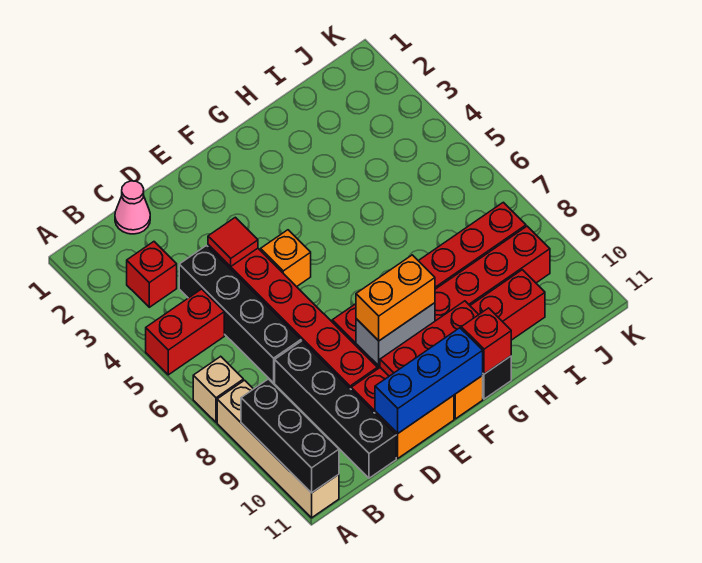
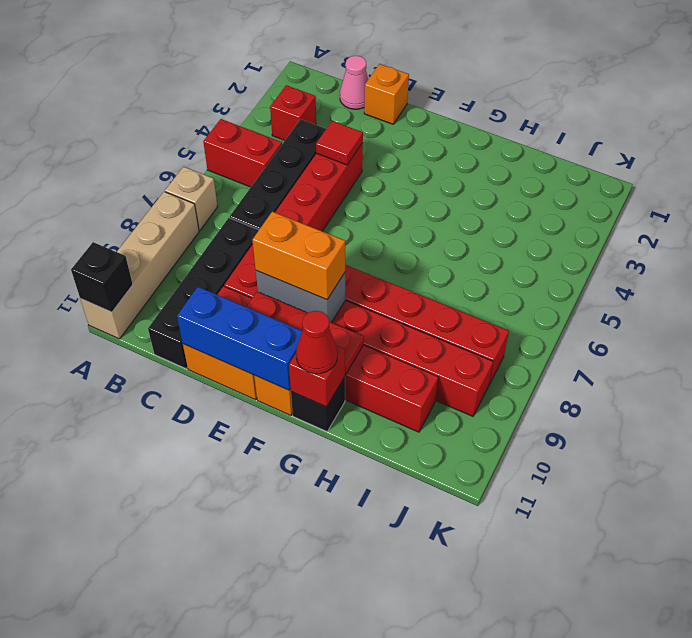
black brick A9:A11 level 2 -> black brick A11 level 2
orange brick E5 level 1 -> orange brick D1 level 1
none -> red cone G11 level 3

